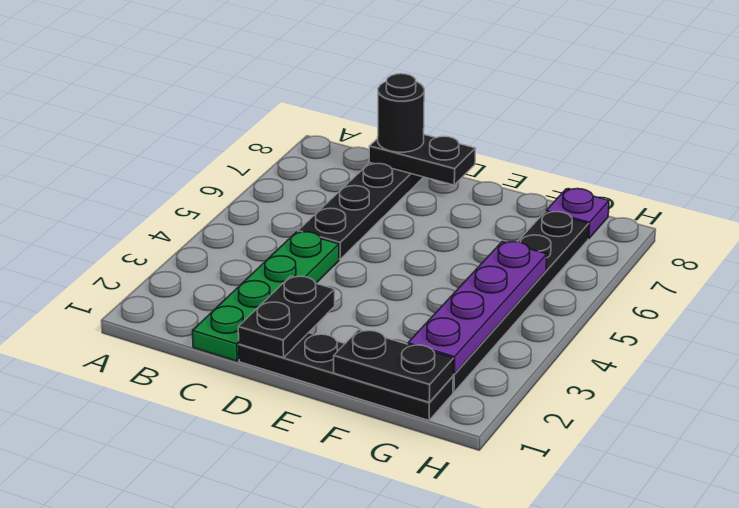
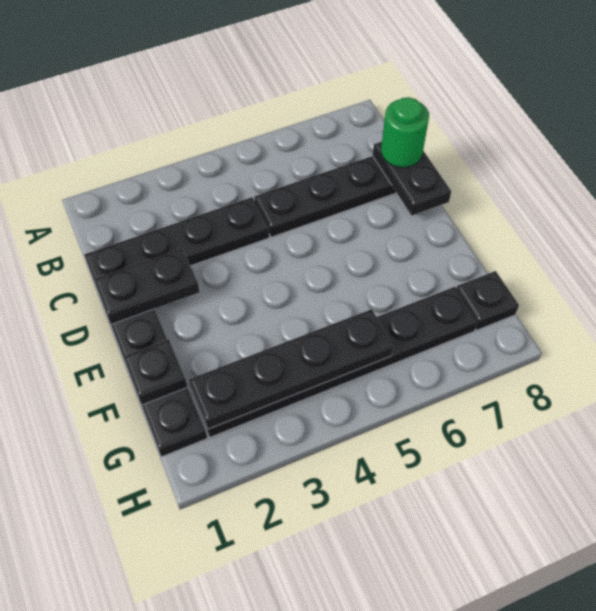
green plate C1:C4 level 1 -> black plate C1:C4 level 1
black round brick C8 level 3 -> green round brick C8 level 3
black plate F1:G1 level 2 -> black plate F1 level 2
purple plate G2:G5 level 2 -> black plate G2:G5 level 2
purple plate G8 level 1 -> black plate G8 level 1

